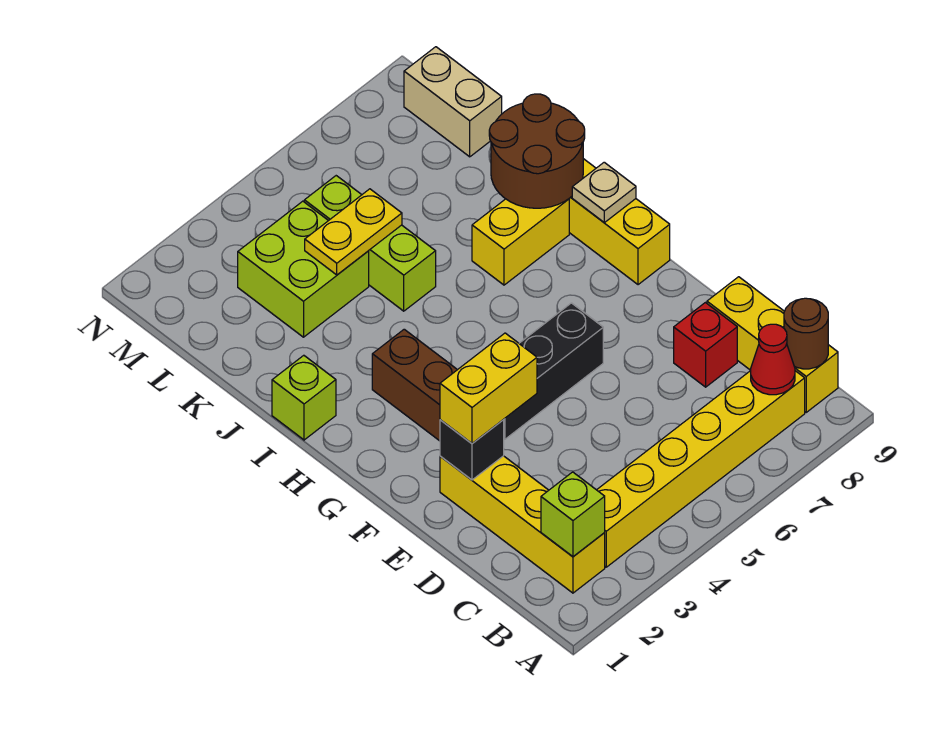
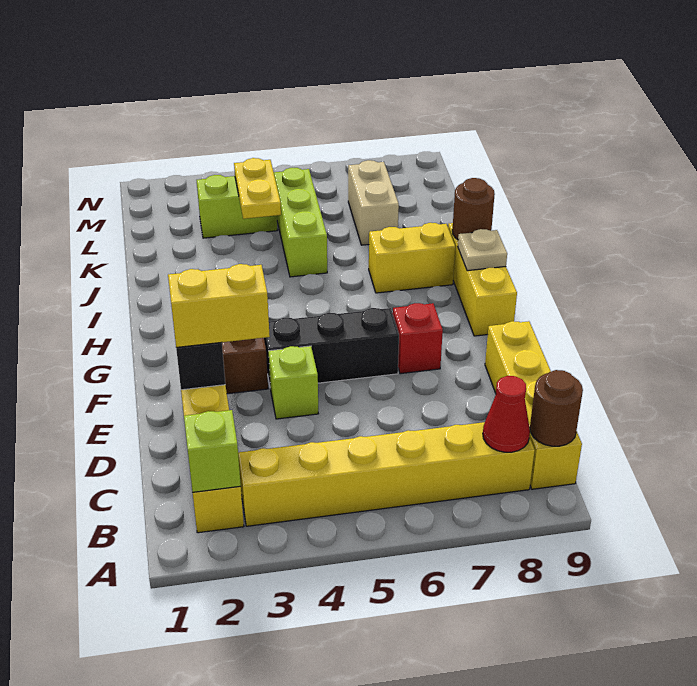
yellow brick B9:D9 level 1 -> yellow brick B9:E9 level 1
red brick D8 level 1 -> red brick F7 level 1
lime brick I1 level 1 -> lime brick E4 level 1
brown round brick I8:J9 level 2 -> brown round brick I9 level 2
lime brick K3:L4 level 1 -> lime brick L3:L4 level 1
yellow plate K4:K5 level 2 -> yellow plate K4:L4 level 2
tan brick L9:M9 level 1 -> tan brick K7:L7 level 1

